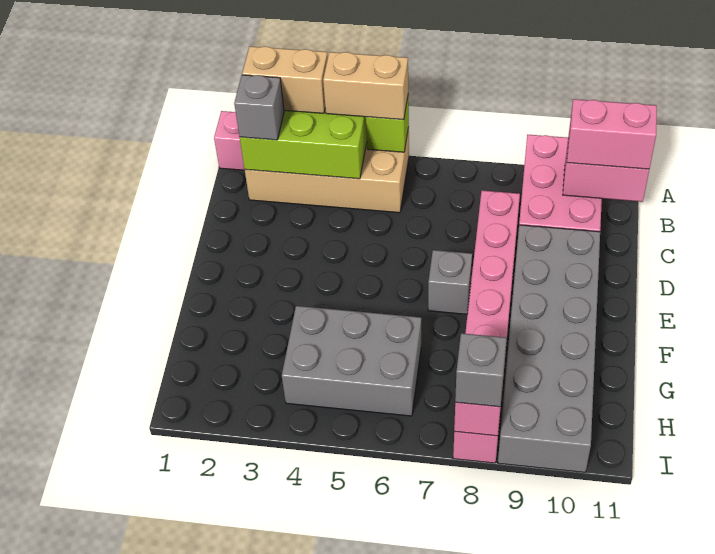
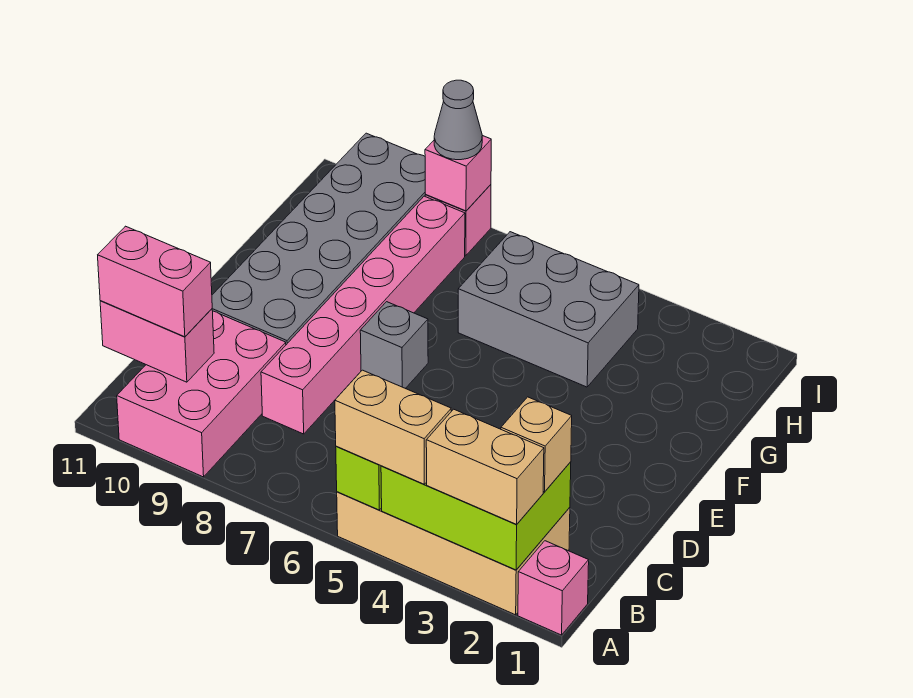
grey brick B2 level 3 -> tan brick B2 level 3
grey brick I8 level 3 -> grey cone I8 level 3

